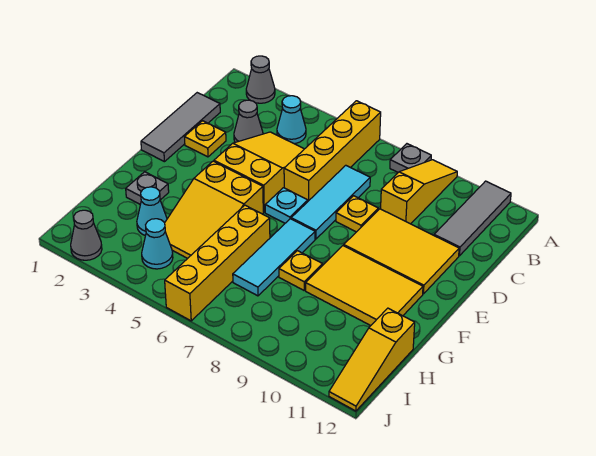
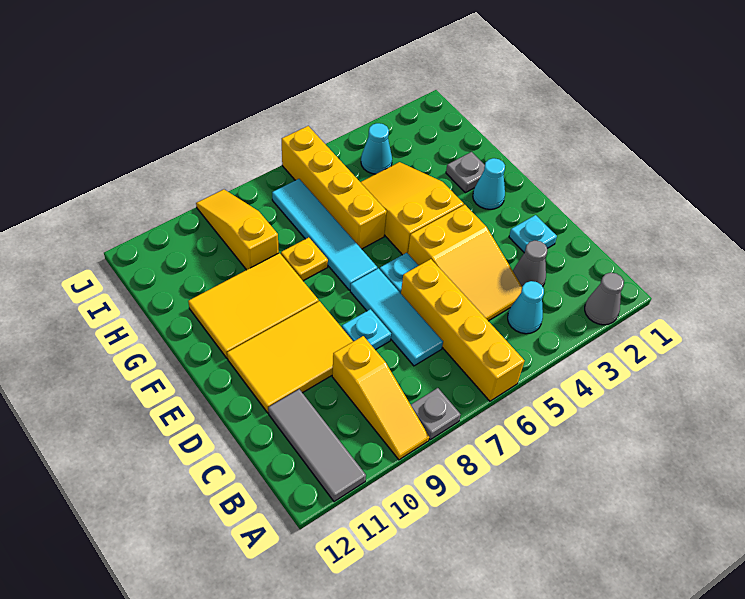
grey tile C1:E1 level 1 -> none
yellow plate D2 level 1 -> cyan plate D2 level 1
yellow plate D8 level 1 -> cyan plate D8 level 1
cyan tile F7:H7 level 1 -> cyan tile F7:I7 level 1
cyan cone H3 level 1 -> cyan cone F2 level 1
yellow slope H12:J12 level 1 top H -> yellow slope H9:J9 level 1 top H
grey cone J2 level 1 -> none

